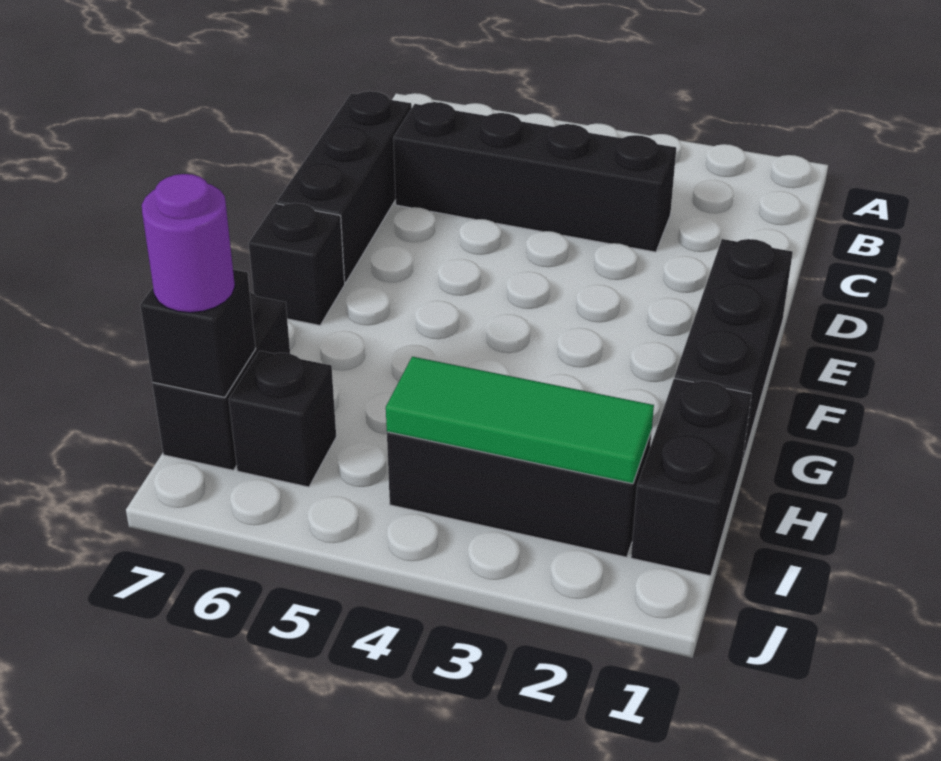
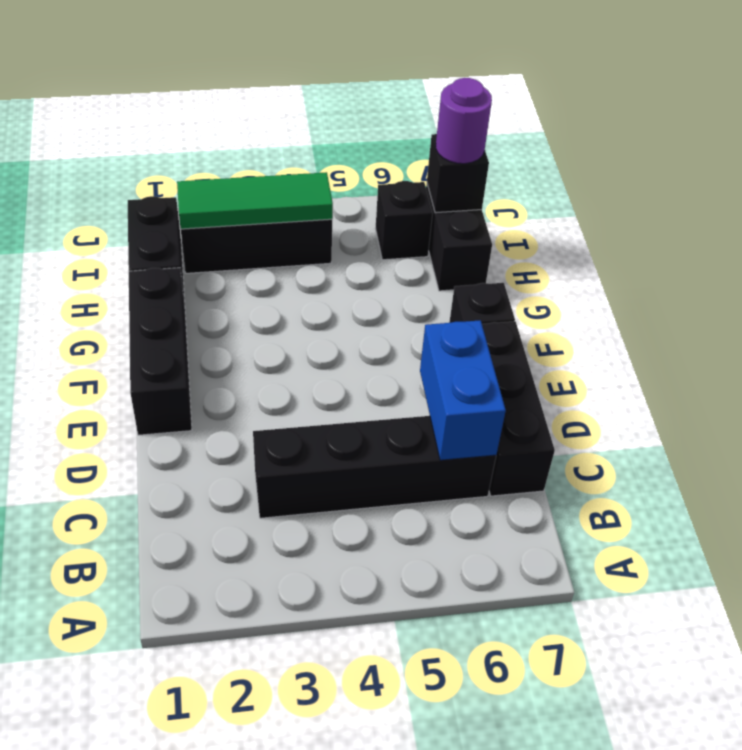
none -> blue brick C6:D6 level 2

